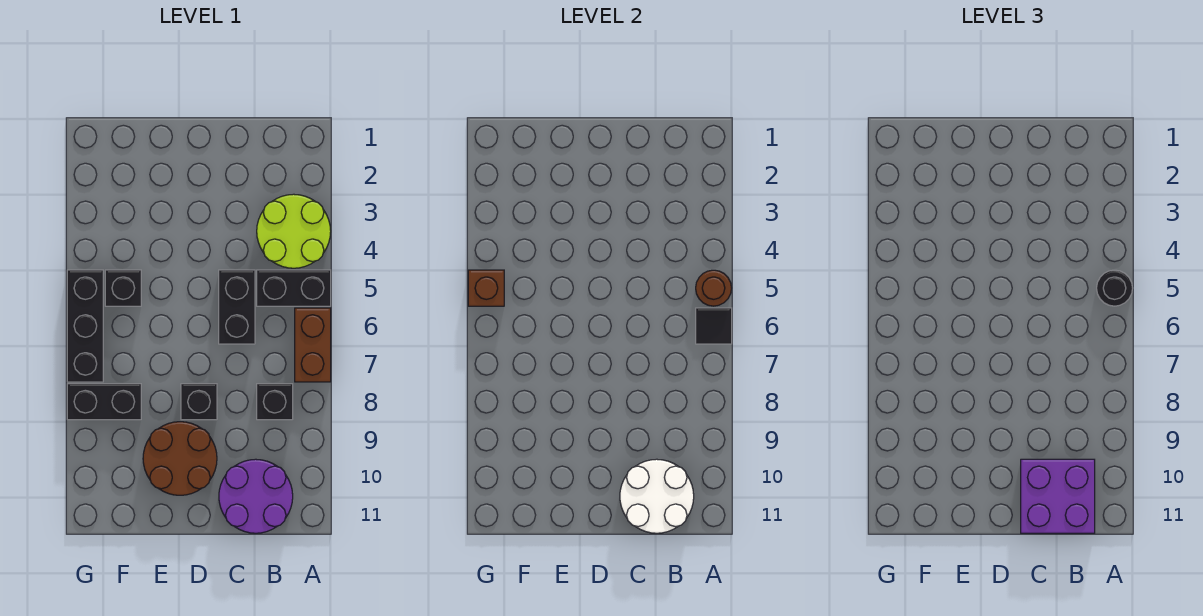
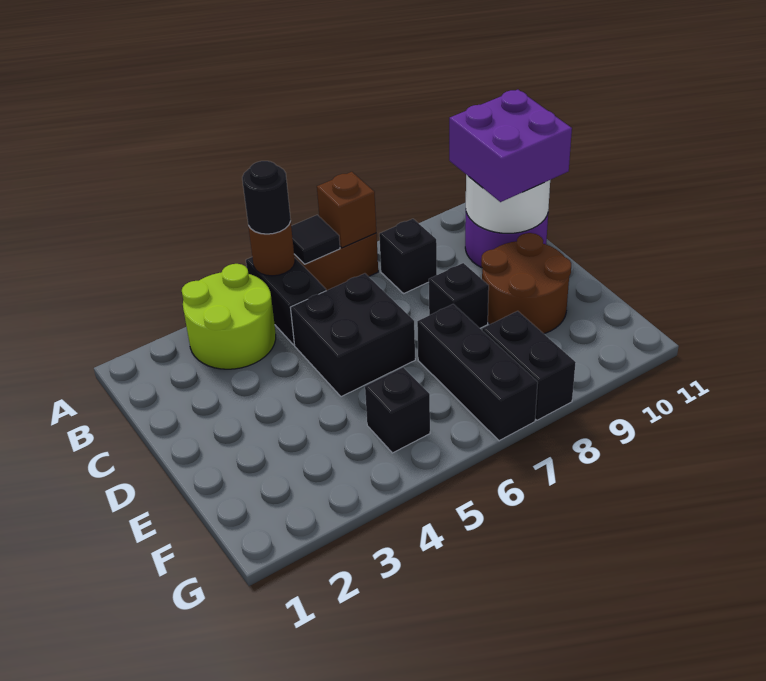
black brick C5:C6 level 1 -> black brick C5:D6 level 1
black brick G5:G7 level 1 -> black brick E7:G7 level 1
brown brick G5 level 2 -> brown brick A7 level 2

